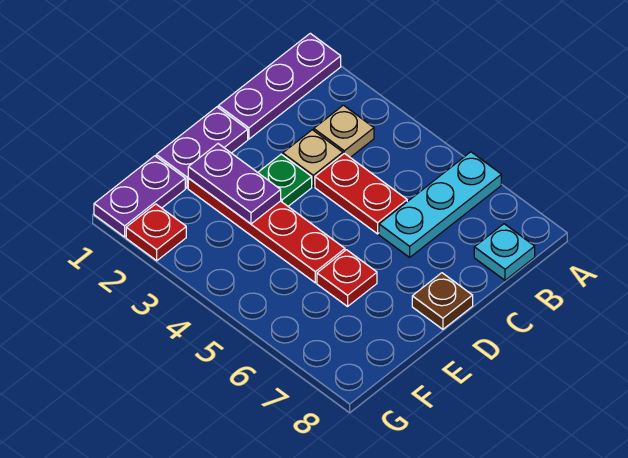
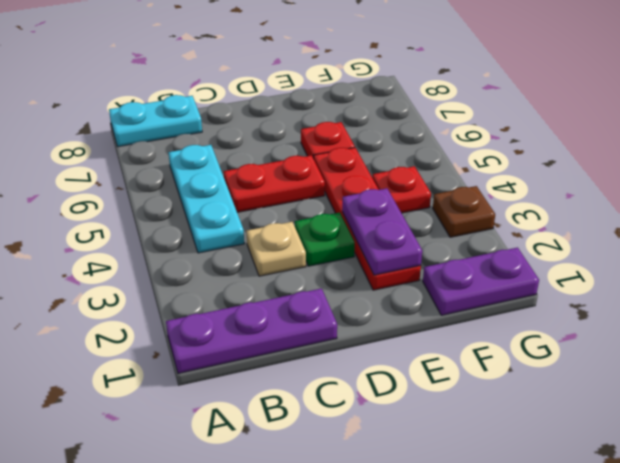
cyan plate A6:C6 level 1 -> cyan plate B4:B6 level 1
tan plate B3 level 1 -> none
cyan plate B8 level 1 -> cyan plate A8:B8 level 1
red plate C4:C5 level 1 -> red plate C5:D5 level 1
purple plate D1:E1 level 1 -> none
brown plate D8 level 1 -> brown plate G3 level 1
red plate G2 level 1 -> red plate F4 level 1

